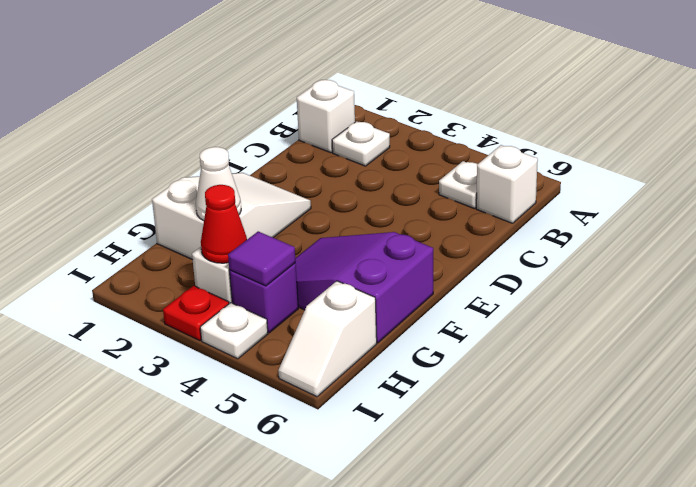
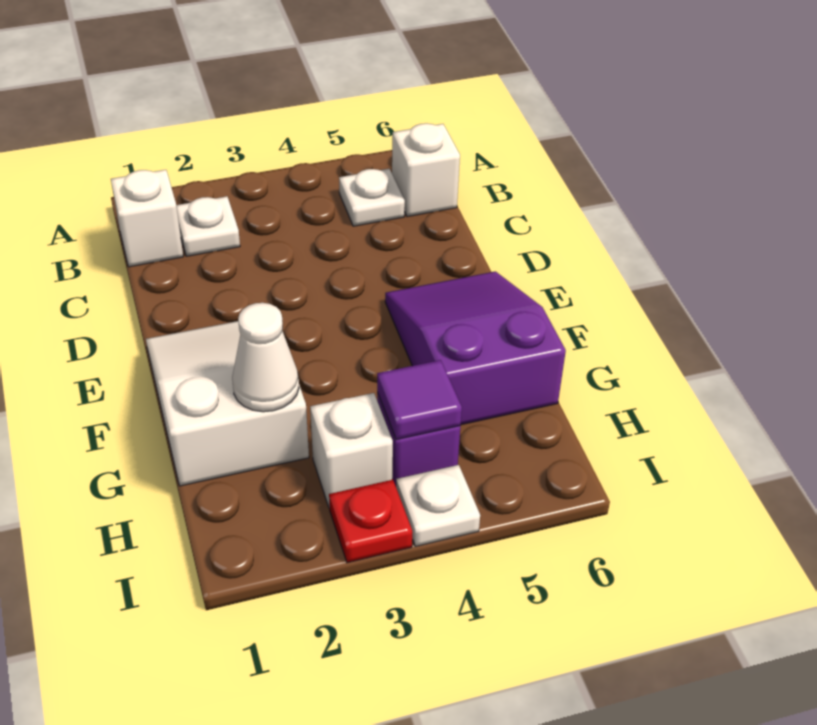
purple slope F4:G6 level 1 top 6 -> purple slope E5:G6 level 1 top G
red cone H3 level 2 -> none
white slope H6:I6 level 1 top H -> none

